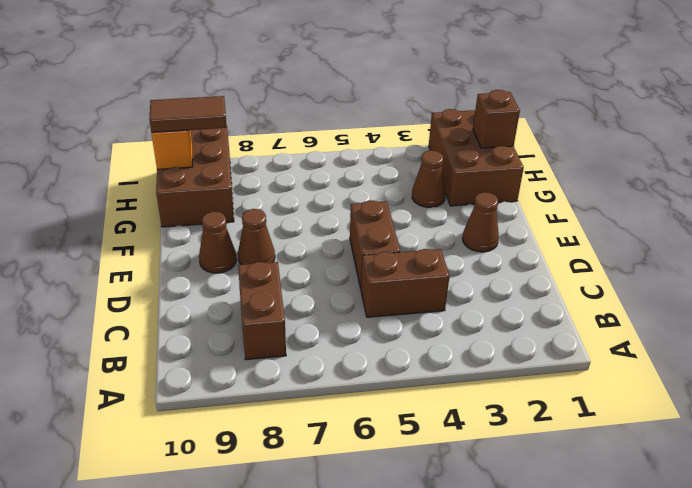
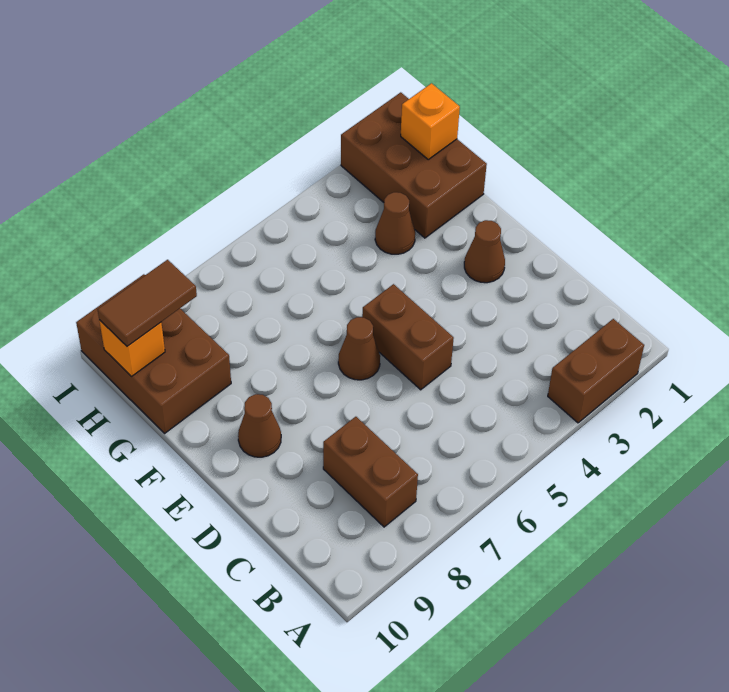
brown brick C4:C5 level 1 -> brown brick A2:A3 level 1
brown cone E8 level 1 -> brown cone E6 level 1
brown brick H1 level 2 -> orange brick H1 level 2

